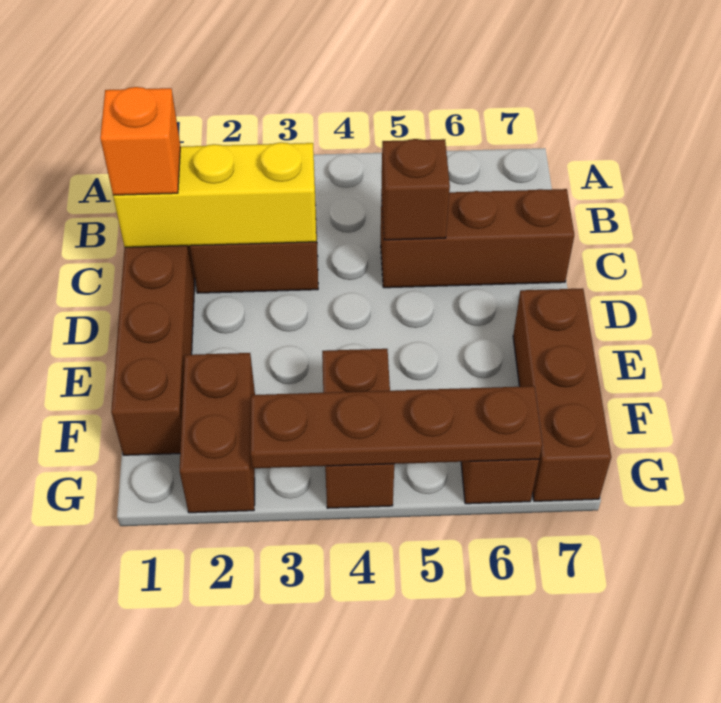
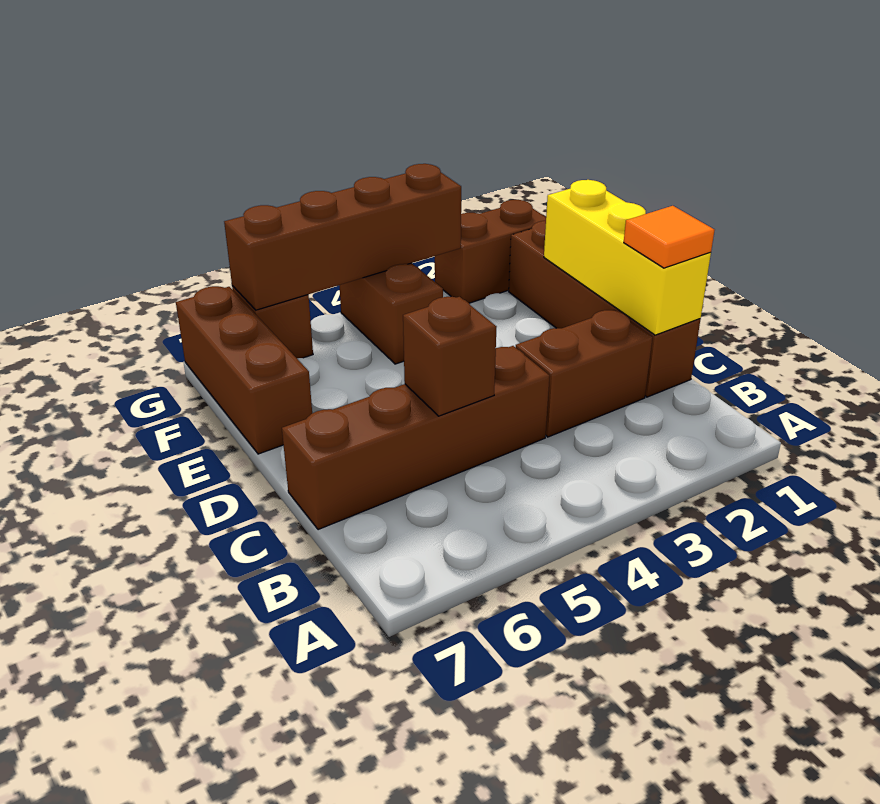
yellow brick C1:C3 level 2 -> yellow brick C1:E1 level 2
orange brick C1 level 3 -> orange tile C1 level 3
brown brick C5:C7 level 1 -> brown brick C4:C7 level 1
brown brick F2:G2 level 1 -> brown brick G1:G2 level 1
brown plate G3:G6 level 2 -> brown brick G3:G6 level 2

